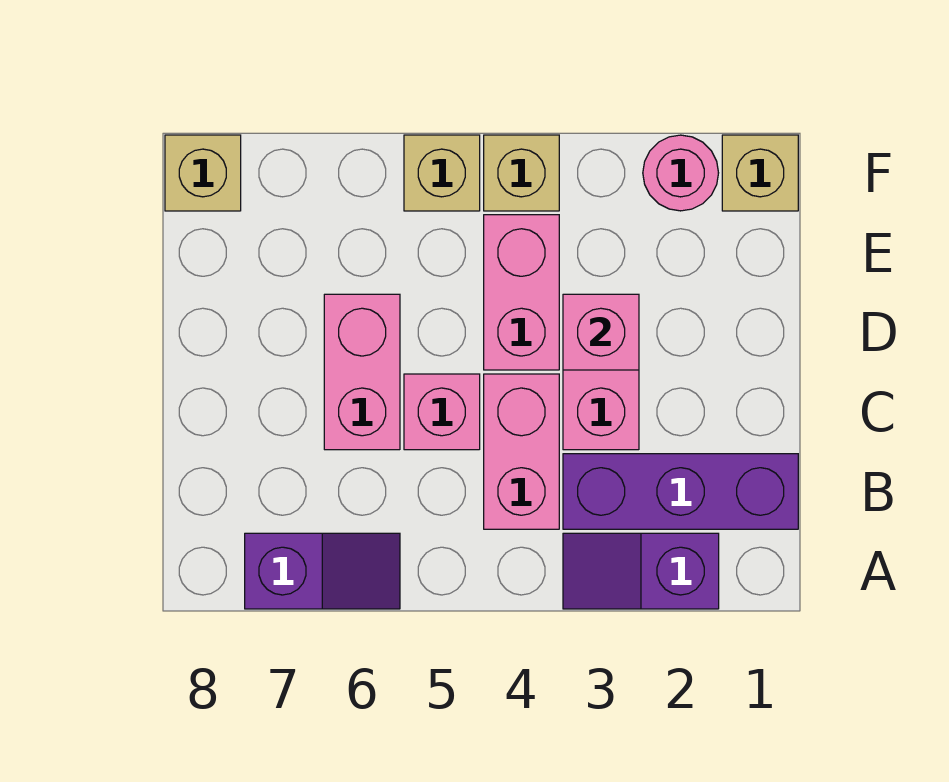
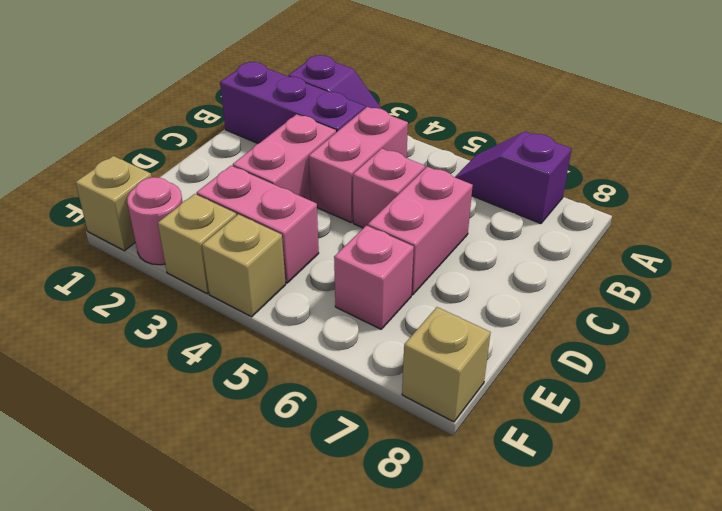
pink brick D3 level 2 -> pink brick E6 level 1
pink brick D4:E4 level 1 -> pink brick E3:E4 level 1
tan brick F5 level 1 -> tan brick F3 level 1

